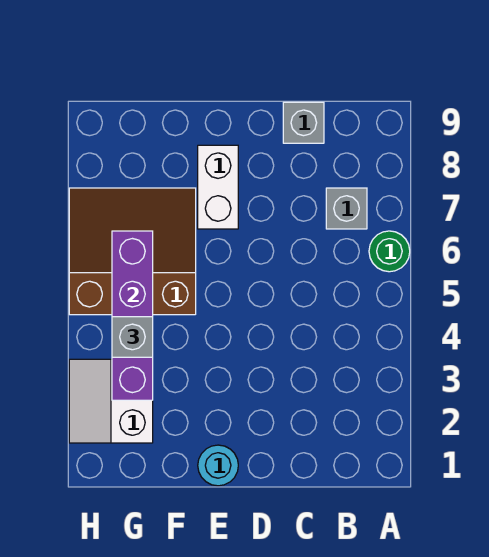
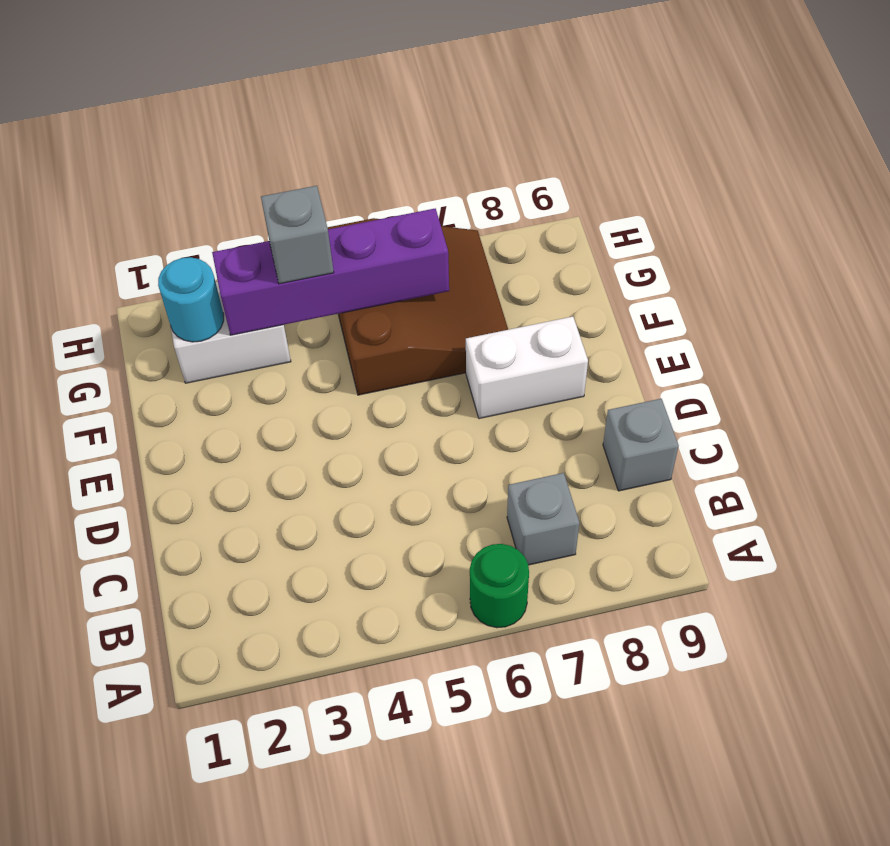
cyan round brick E1 level 1 -> cyan round brick G2 level 2

